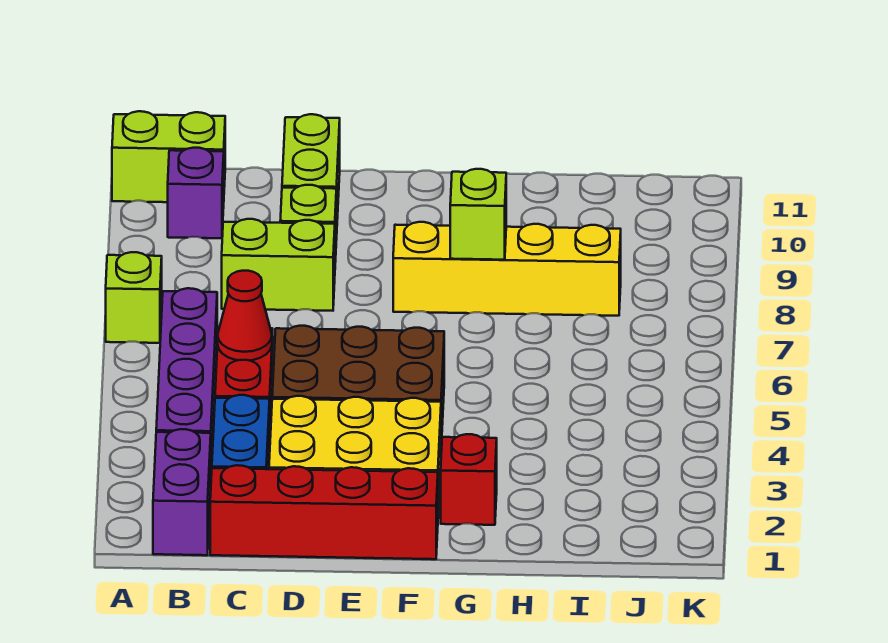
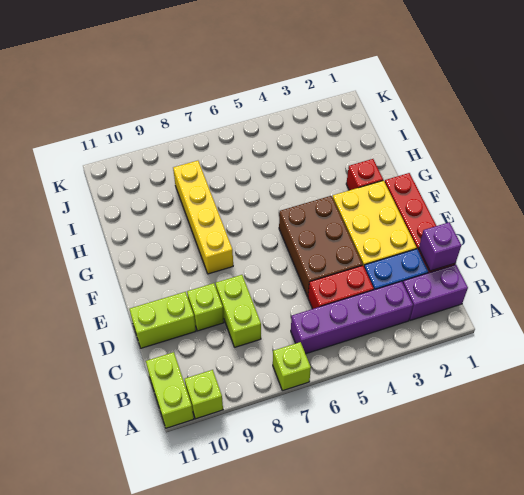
purple brick B10 level 1 -> purple brick C1 level 2
red cone C5 level 2 -> none
lime brick G8 level 2 -> lime brick A10 level 1

